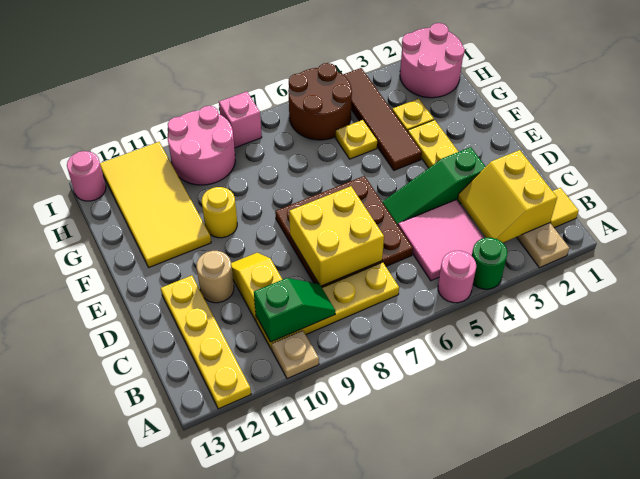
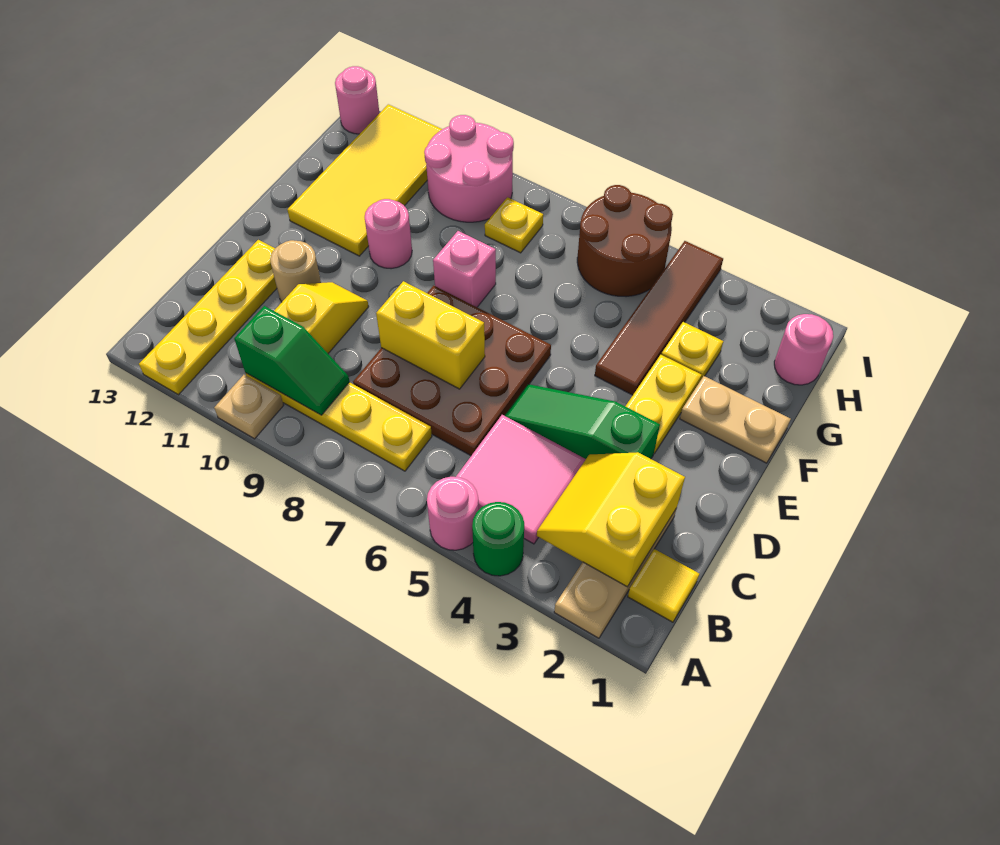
yellow brick C7:D8 level 2 -> yellow brick D7:D8 level 2
none -> tan plate F1:F2 level 1
yellow round brick F10 level 1 -> pink round brick F10 level 1
yellow plate G5 level 1 -> yellow plate H8 level 1
pink round brick H1:I2 level 1 -> pink round brick H1 level 1
pink brick I8 level 1 -> pink brick F8 level 1

